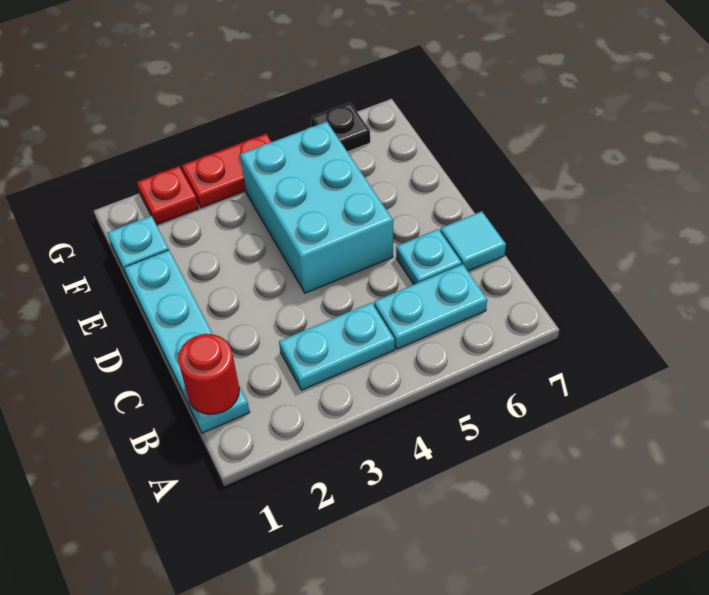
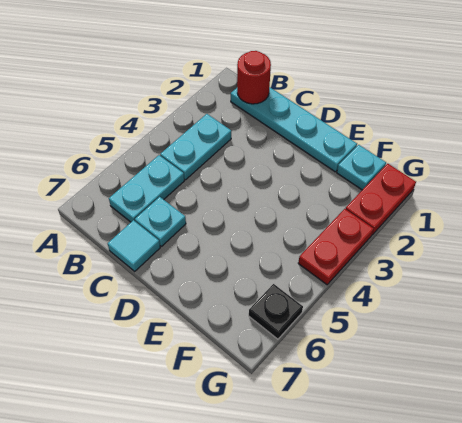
cyan brick D4:F5 level 1 -> none
red plate G2 level 1 -> red plate G1:G2 level 1

